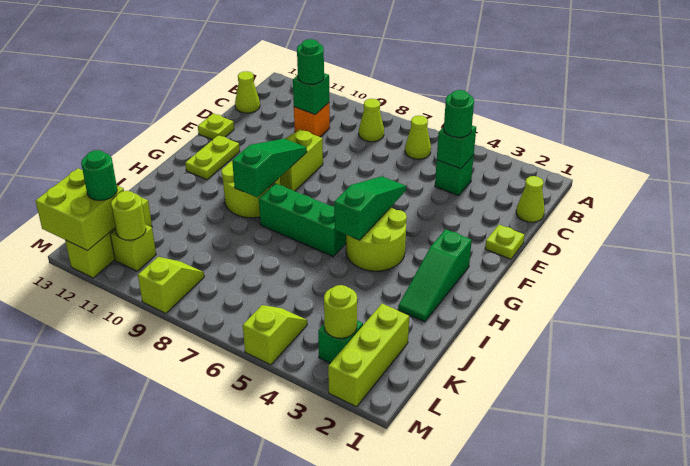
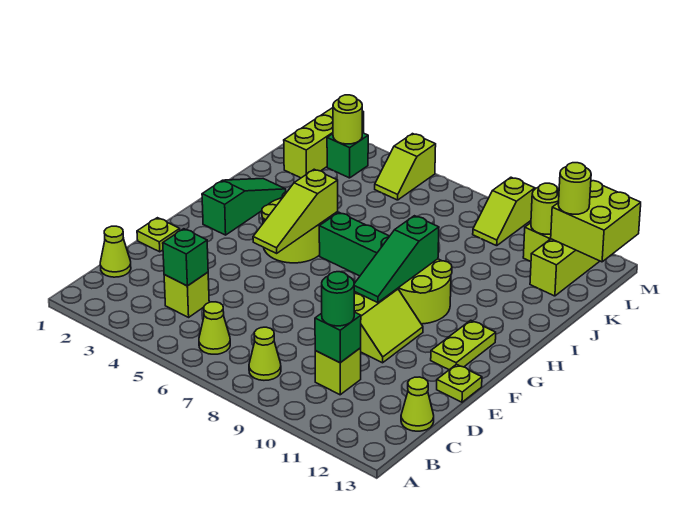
green brick C4 level 1 -> lime brick C4 level 1
green round brick C4 level 3 -> none
orange brick C10 level 1 -> lime brick C10 level 1
green slope F5:H5 level 2 top H -> lime slope F5:H5 level 2 top H
green round brick L12 level 3 -> lime round brick L12 level 3

